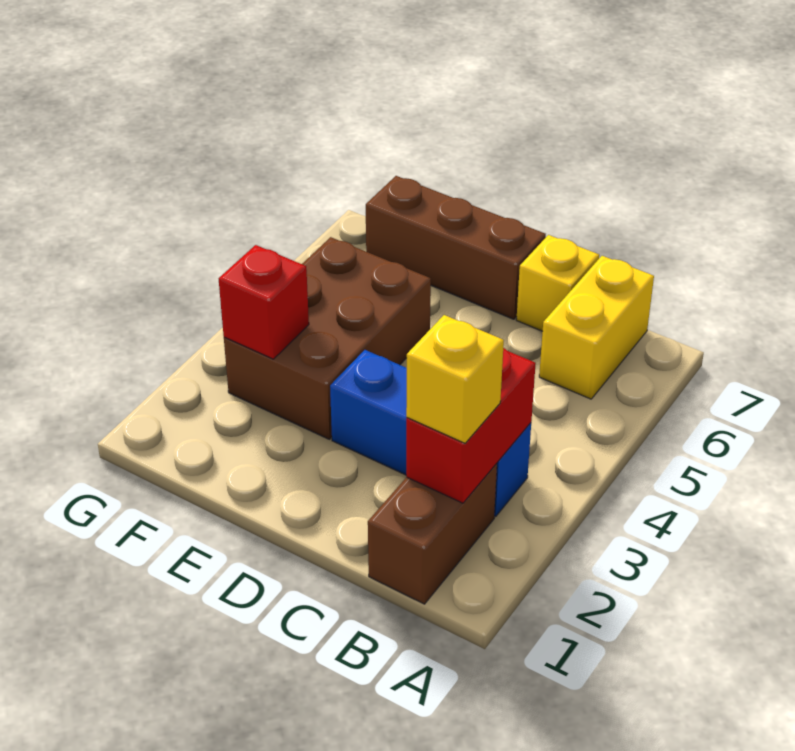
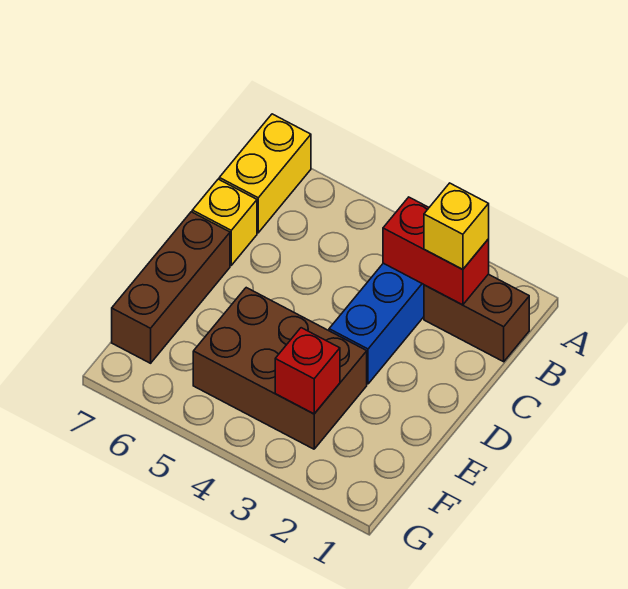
yellow brick B6:B7 level 1 -> yellow brick A7:B7 level 1

